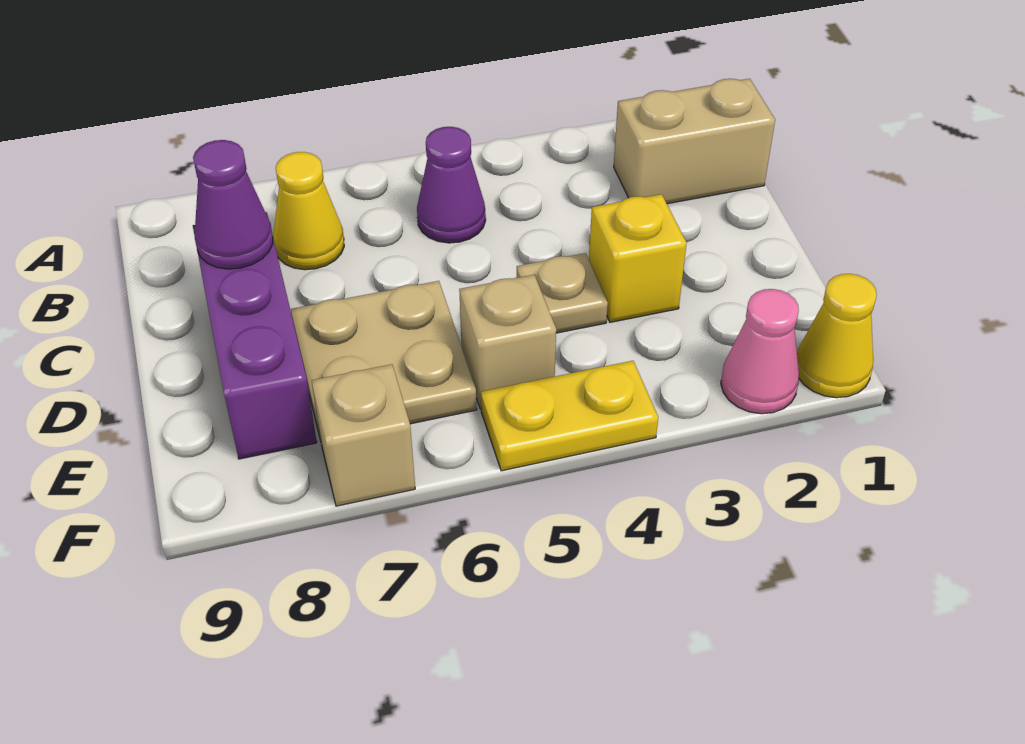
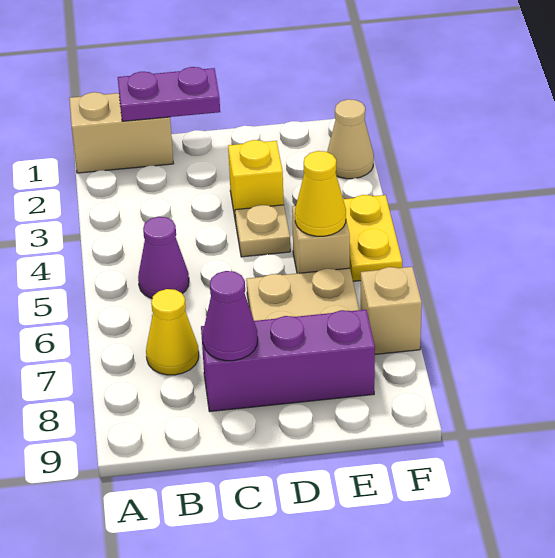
tan brick B1:B2 level 1 -> tan brick A1:B1 level 1
none -> purple plate B1:C1 level 2
yellow cone F1 level 1 -> yellow cone E5 level 2
pink cone F2 level 1 -> tan cone F2 level 1

